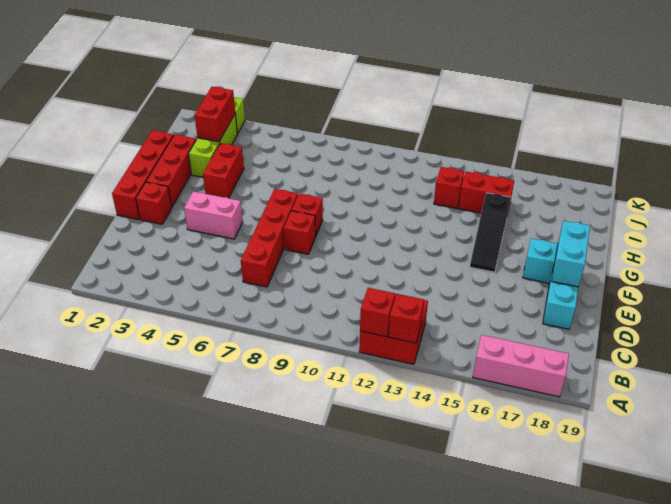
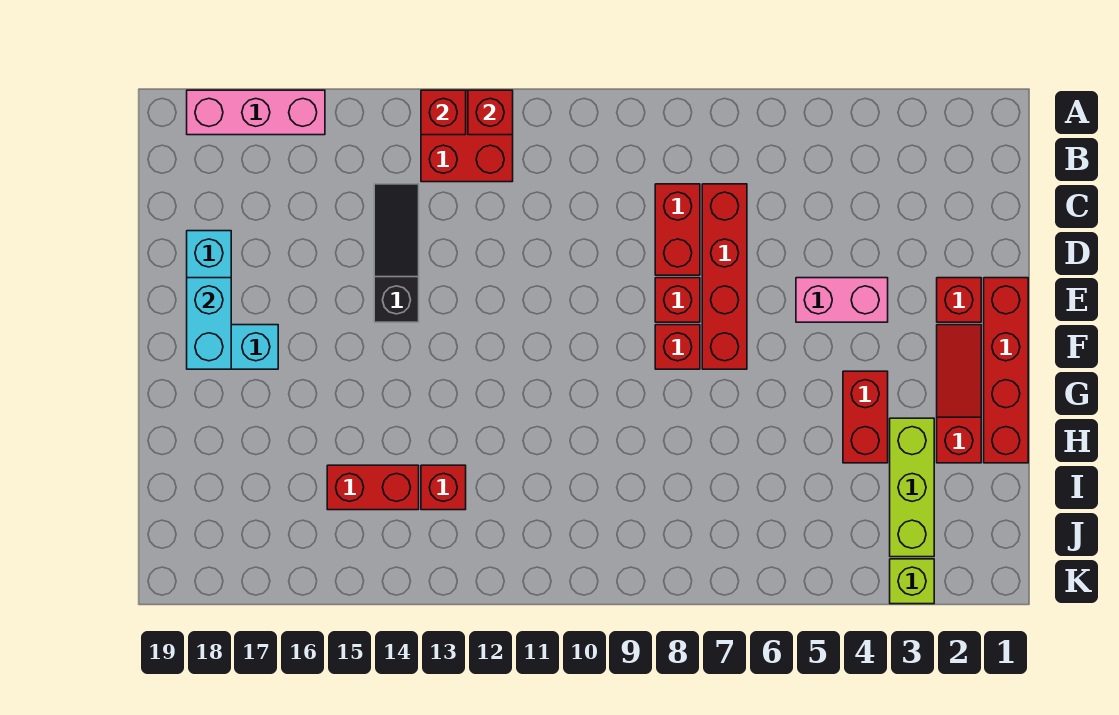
red brick F2:H2 level 1 -> red slope F2:H2 level 1 top H
black slope F15:H15 level 1 top H -> black slope C14:E14 level 1 top E
red brick I3:J3 level 2 -> red brick C8:D8 level 1

